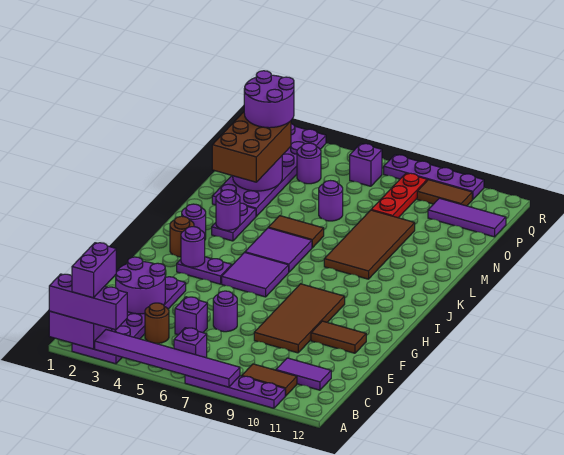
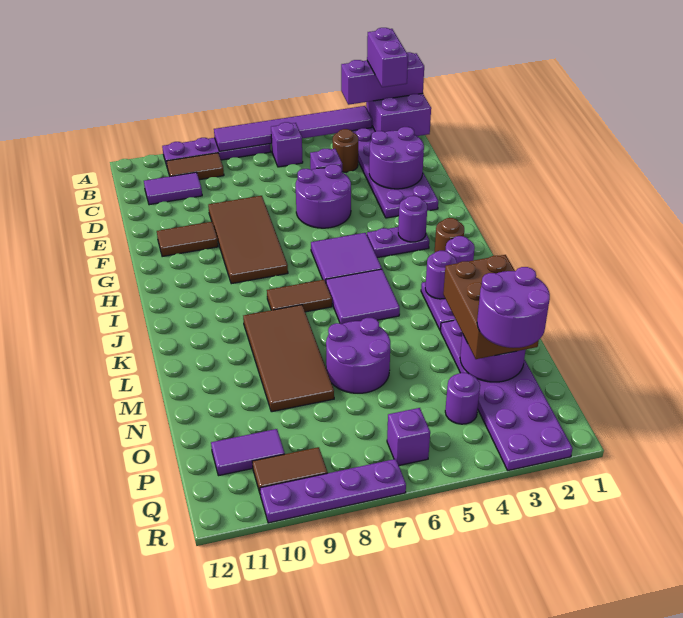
purple round brick E6 level 1 -> purple round brick E5:F6 level 1
brown tile L5:L6 level 1 -> brown tile J7:J8 level 1
purple round brick N6 level 1 -> purple round brick M6:N7 level 1
red plate O8:Q8 level 1 -> none
purple tile P10:P12 level 1 -> purple tile P10:P11 level 1

